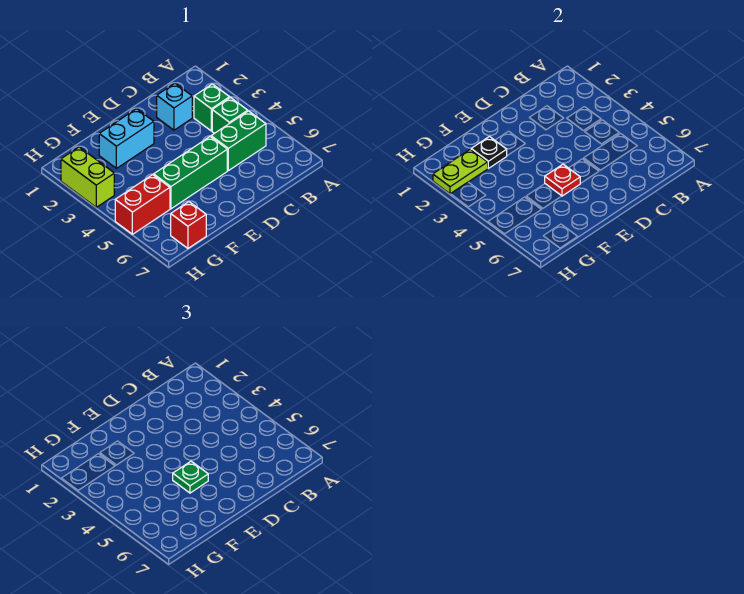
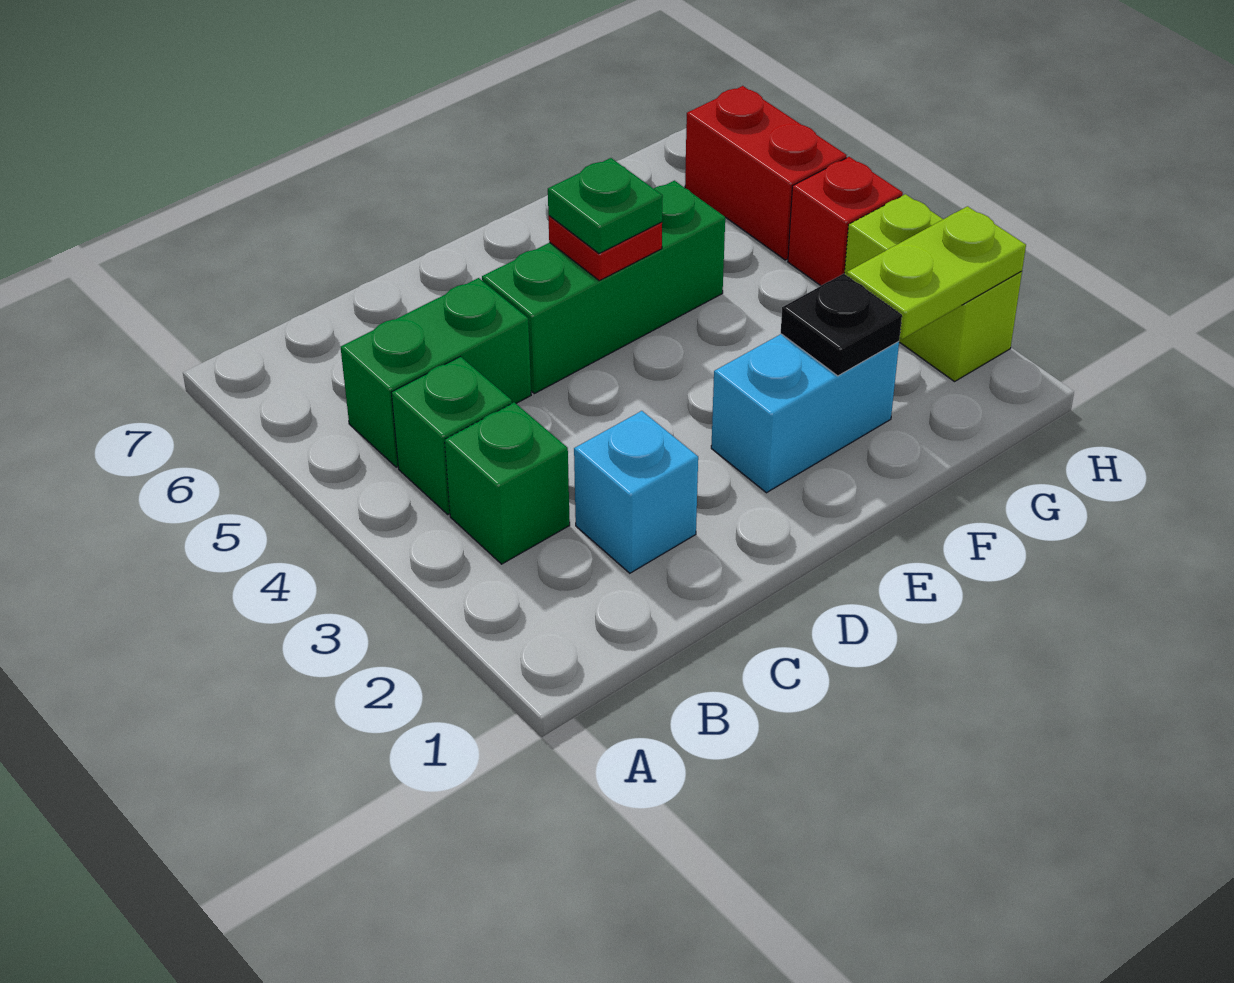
red brick G5:H5 level 1 -> red brick H5:H6 level 1
red brick G7 level 1 -> red brick H4 level 1

